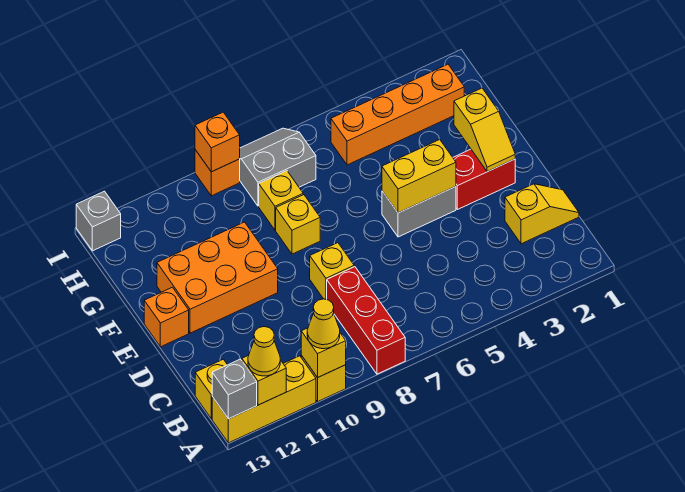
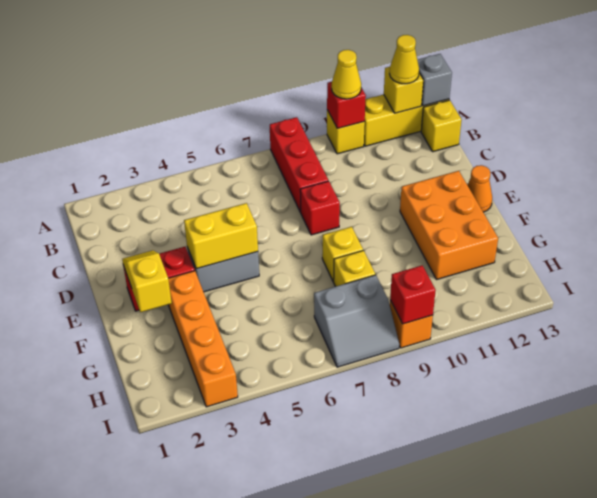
yellow brick A10 level 2 -> red brick A10 level 2
yellow slope C1:C2 level 1 top 2 -> none
yellow brick D8 level 1 -> red brick D8 level 1
orange brick E10:F12 level 1 -> orange brick E11:G12 level 1
orange brick E13 level 1 -> orange cone E13 level 1
orange brick H2:H5 level 1 -> orange brick F3:I3 level 1
orange brick I9 level 2 -> red brick I9 level 2
grey brick I13 level 1 -> none

